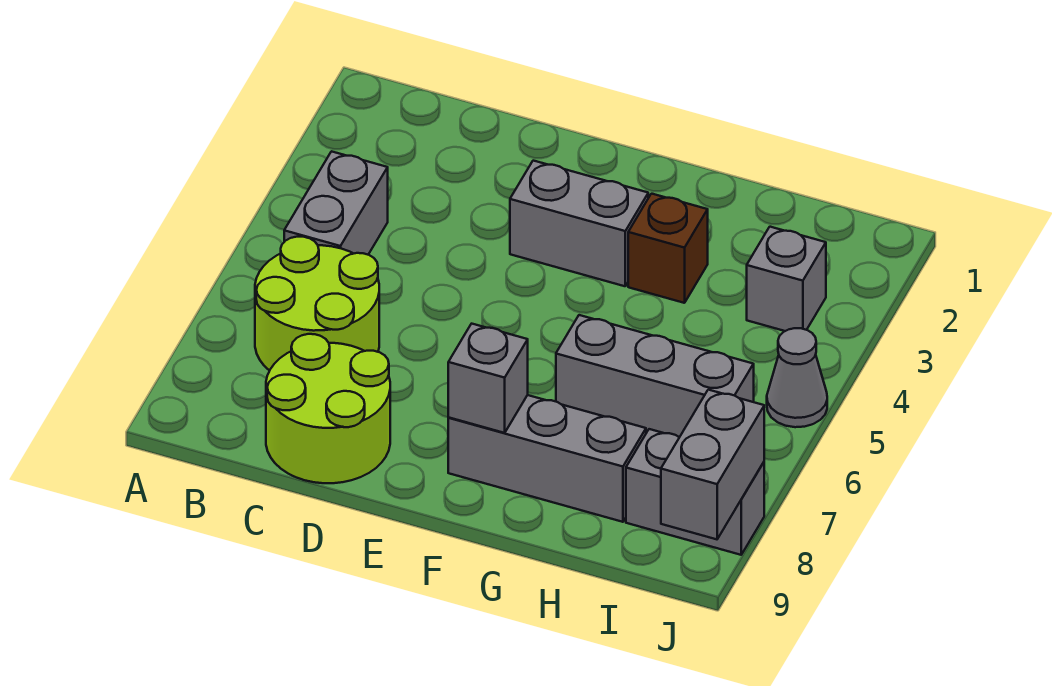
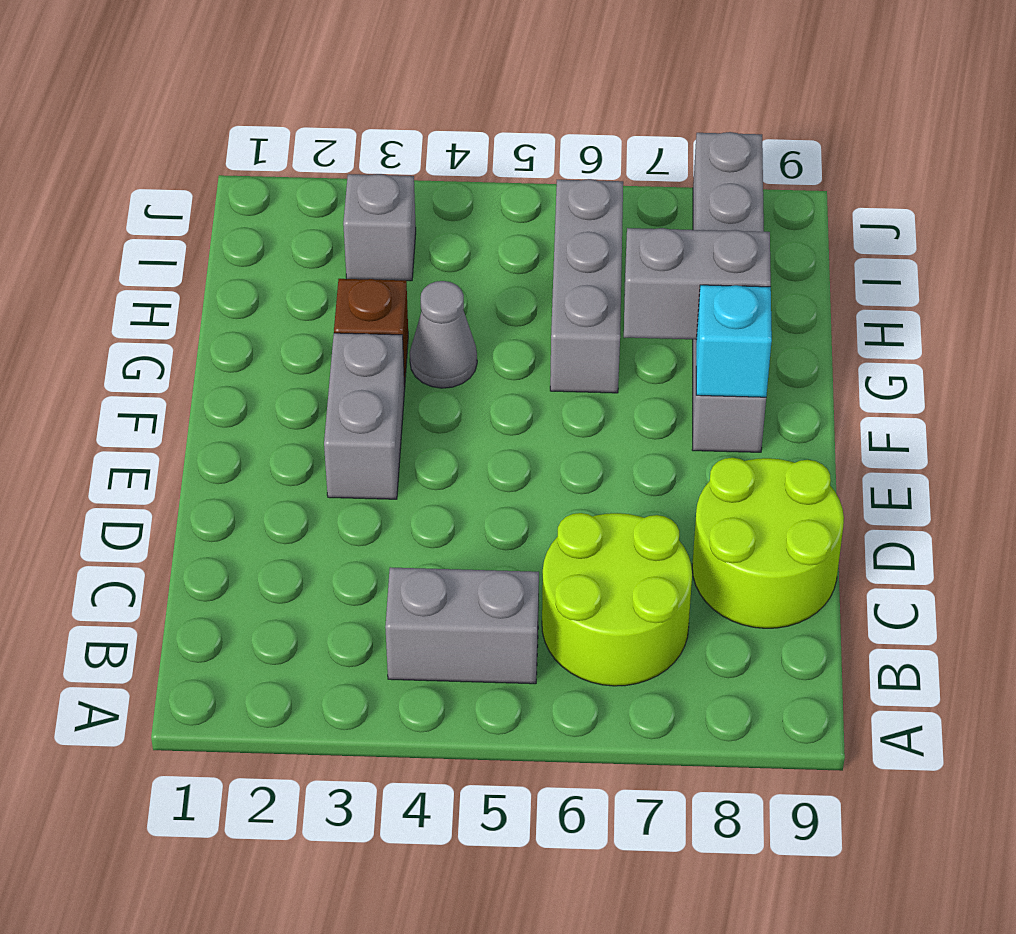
grey brick F8 level 2 -> cyan brick F8 level 2
grey cone J5 level 1 -> grey cone G4 level 1
grey brick J8:J9 level 2 -> grey brick G7:G8 level 2

